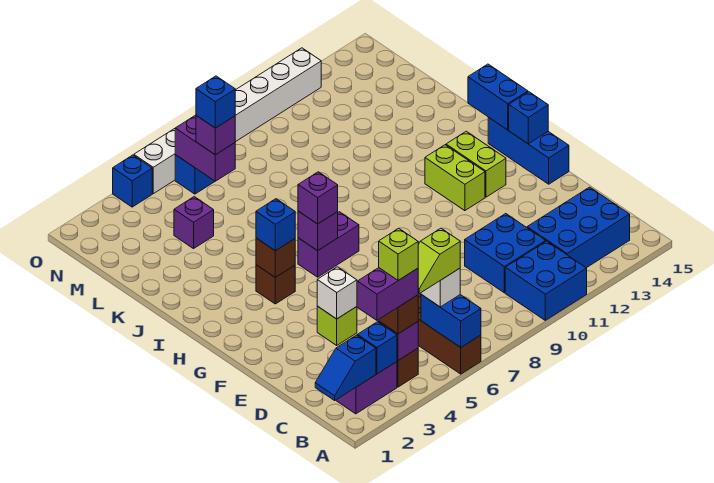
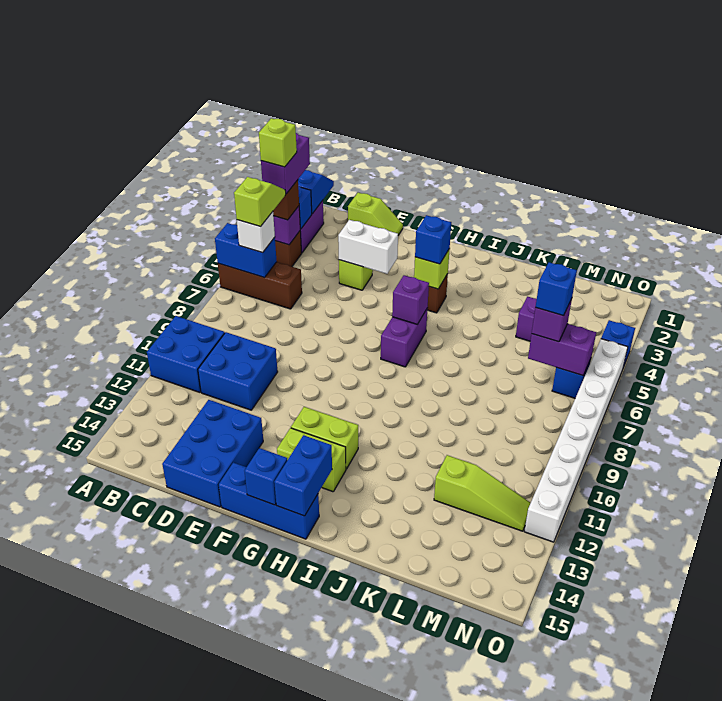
blue brick B12:C14 level 1 -> blue brick D13:E15 level 1
none -> lime slope D1:E1 level 1 top D
white brick E4 level 2 -> white brick E4:F4 level 2
brown brick H4 level 2 -> lime brick H4 level 2
purple brick H6 level 3 -> none
blue brick H15:I15 level 2 -> blue brick H14:H15 level 2
none -> lime slope L12:N12 level 1 top L

